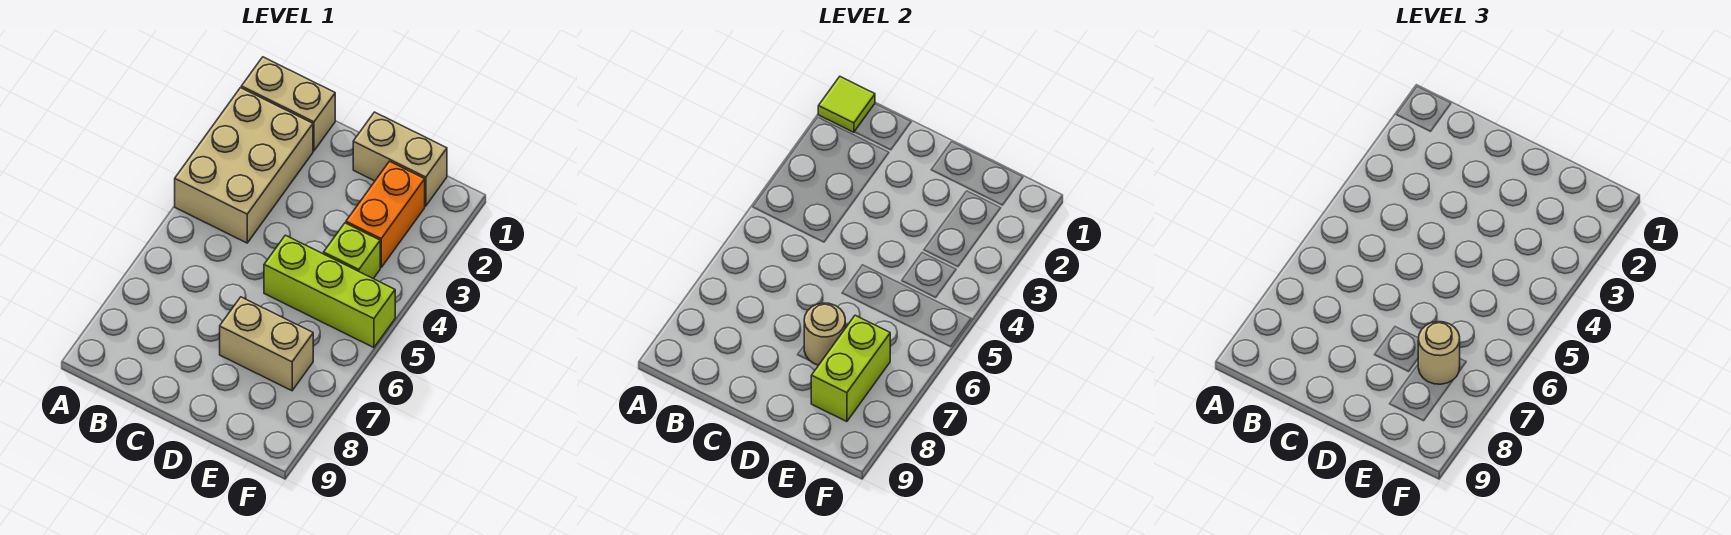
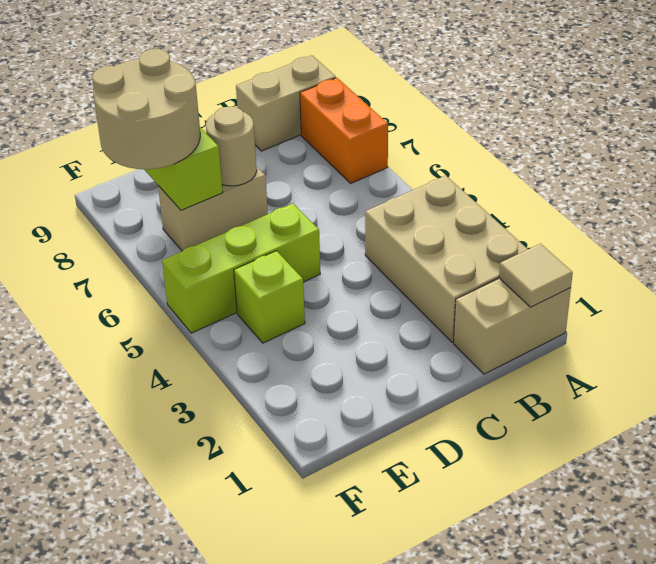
lime tile A1 level 2 -> tan tile A1 level 2
tan brick D1:E1 level 1 -> tan brick A9:B9 level 1
orange brick E2:E3 level 1 -> orange brick A7:A8 level 1
tan round brick E7 level 3 -> tan round brick E7:F8 level 3

